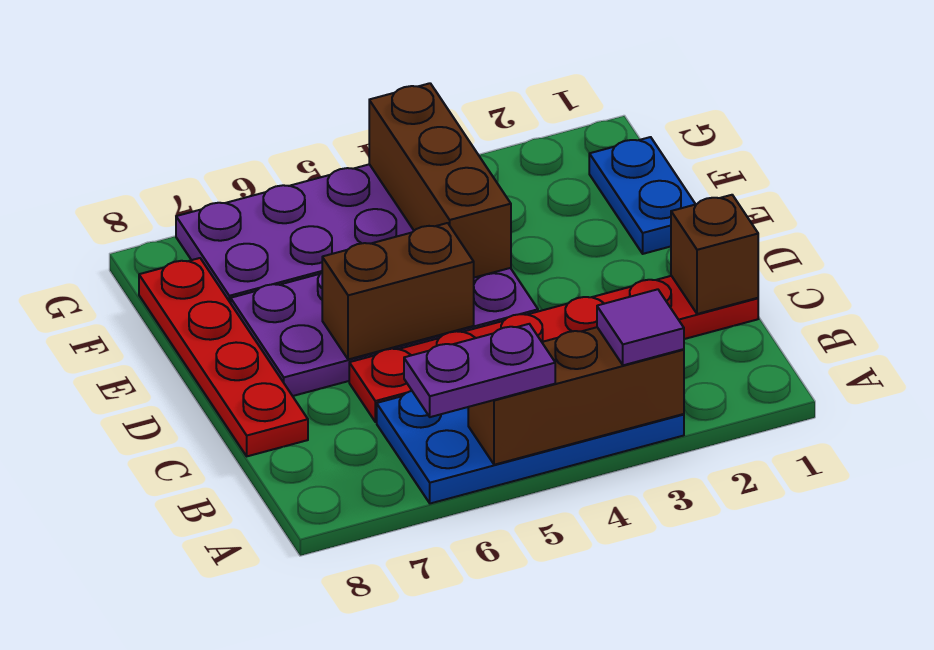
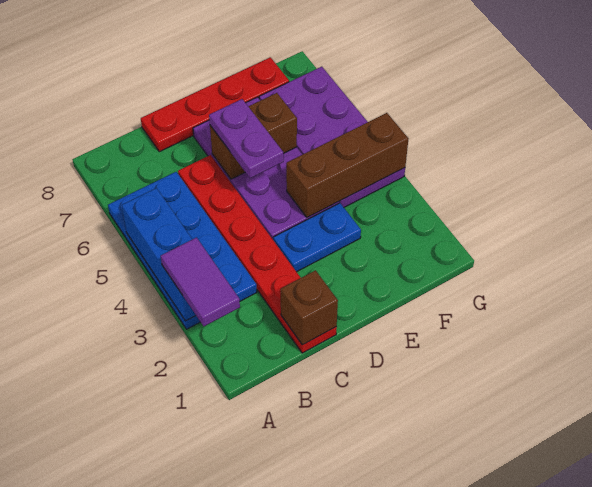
brown brick A3:A5 level 2 -> blue brick A3:A5 level 2
purple tile A3 level 3 -> purple tile A2:A3 level 3
purple plate A5:A6 level 3 -> purple plate D5:D6 level 3
brown brick D5:D6 level 2 -> brown brick D6:E6 level 2
blue plate E1:F1 level 1 -> blue plate D3:E3 level 1

